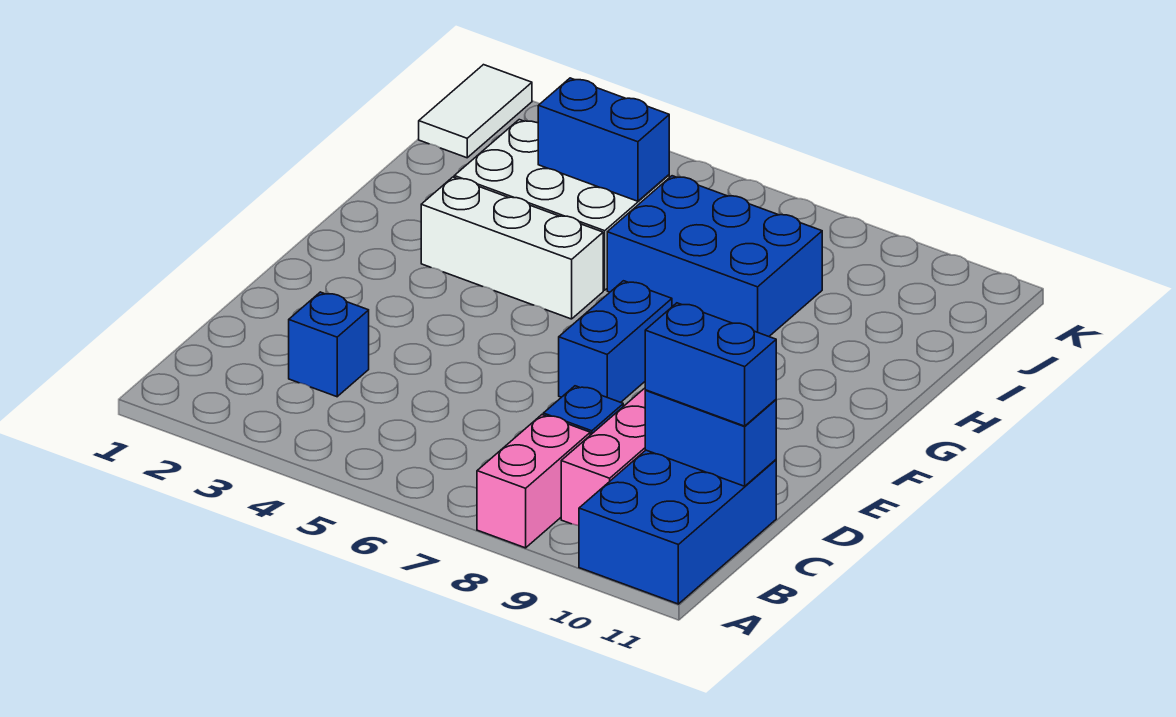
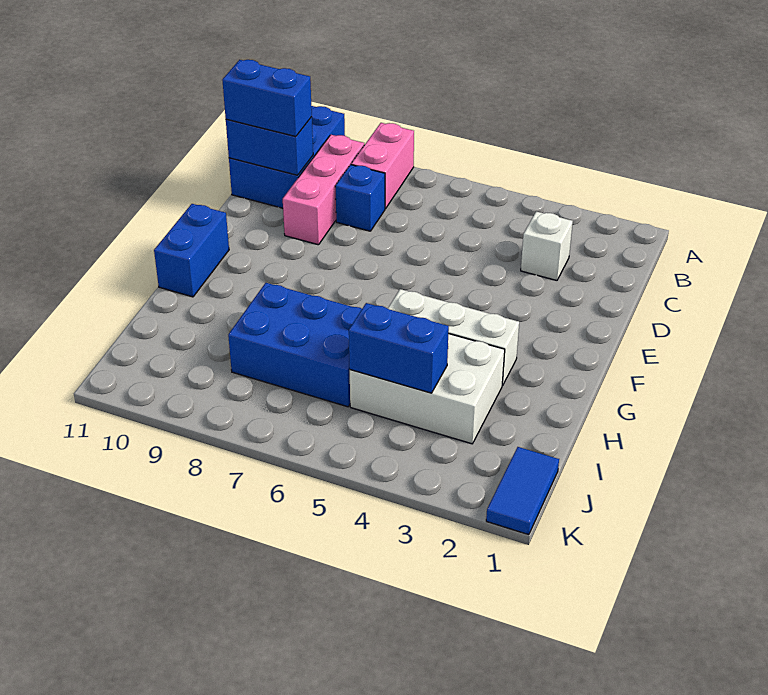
blue brick C3 level 1 -> white brick C3 level 1
blue brick E7:F7 level 1 -> blue brick F11:G11 level 1
white tile J1:K1 level 1 -> blue tile J1:K1 level 1

